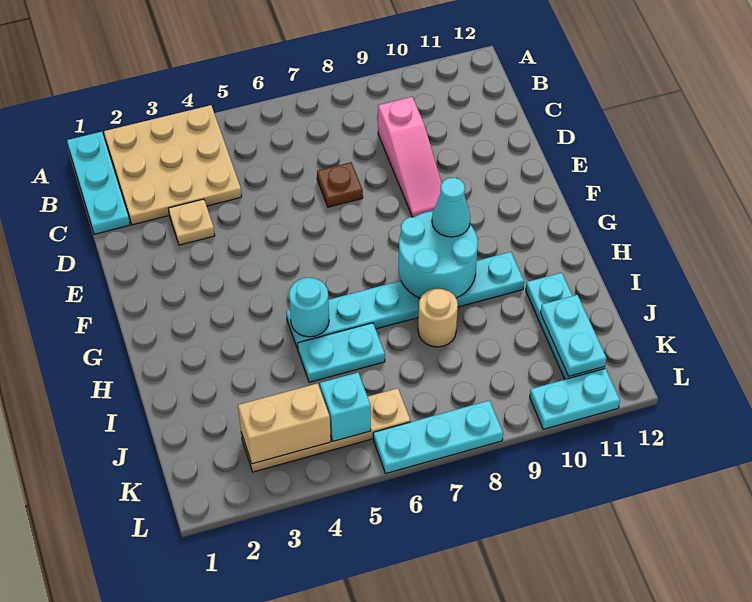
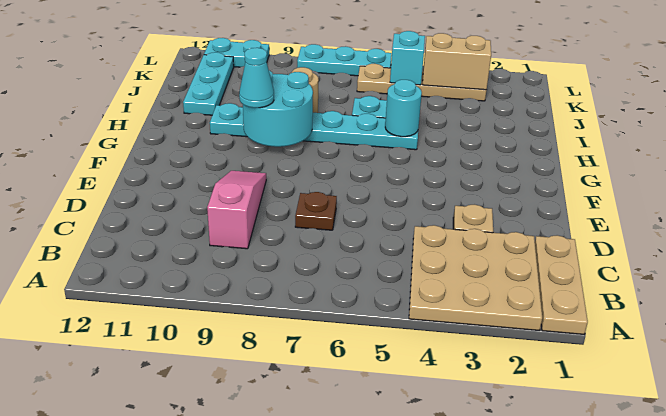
cyan plate A1:C1 level 1 -> tan plate A1:C1 level 1
cyan plate J11:K11 level 2 -> none

